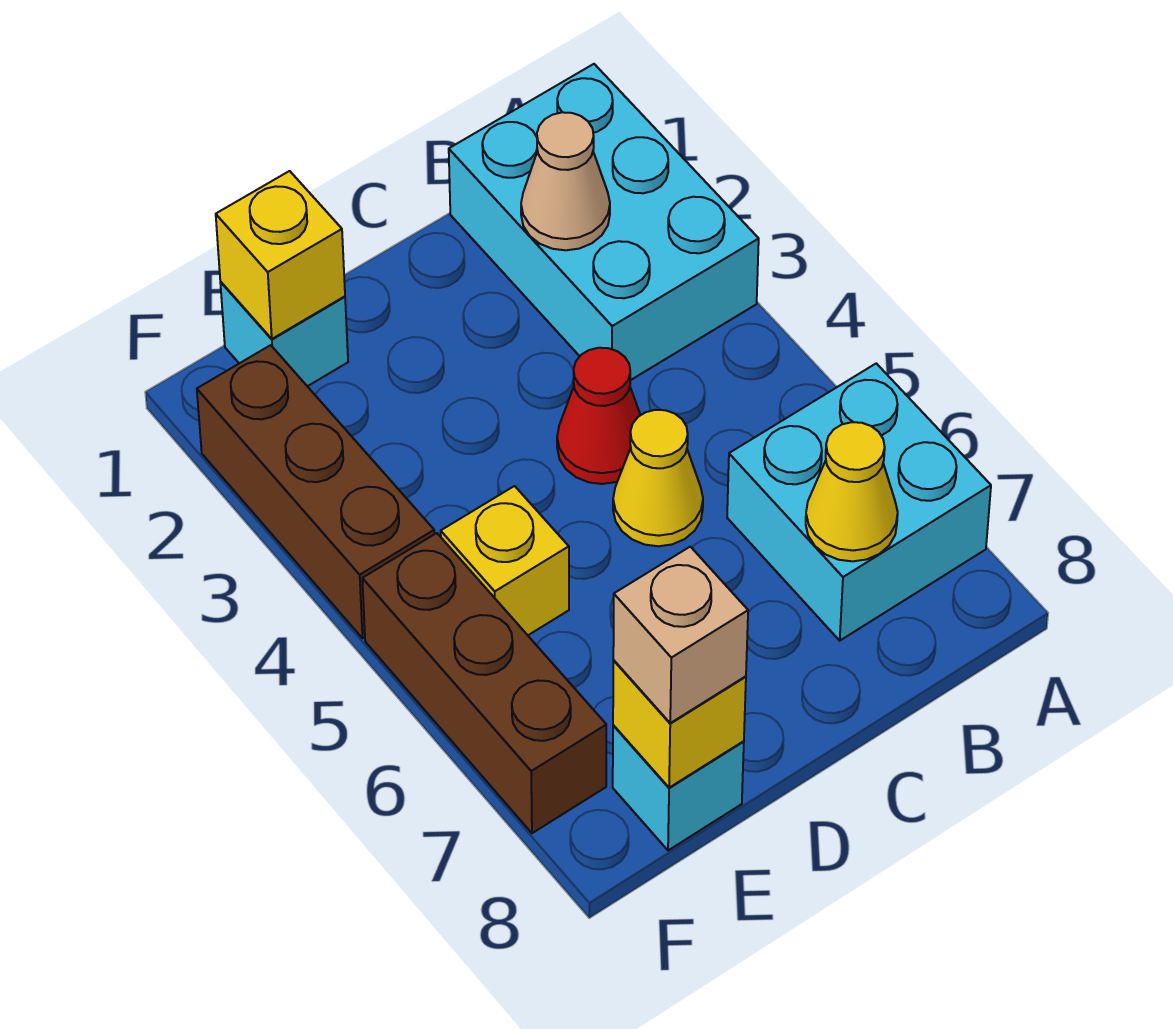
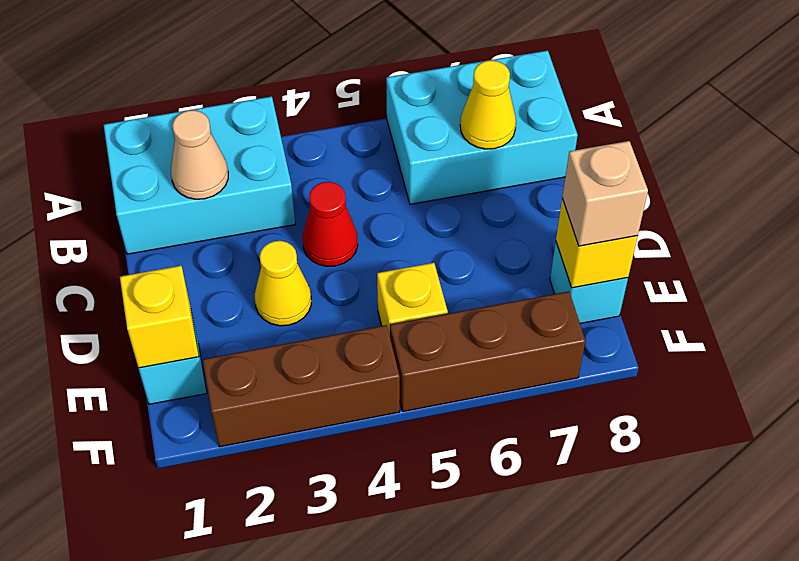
cyan brick A6:B7 level 1 -> cyan brick A6:B8 level 1
yellow cone C5 level 1 -> yellow cone D3 level 1

